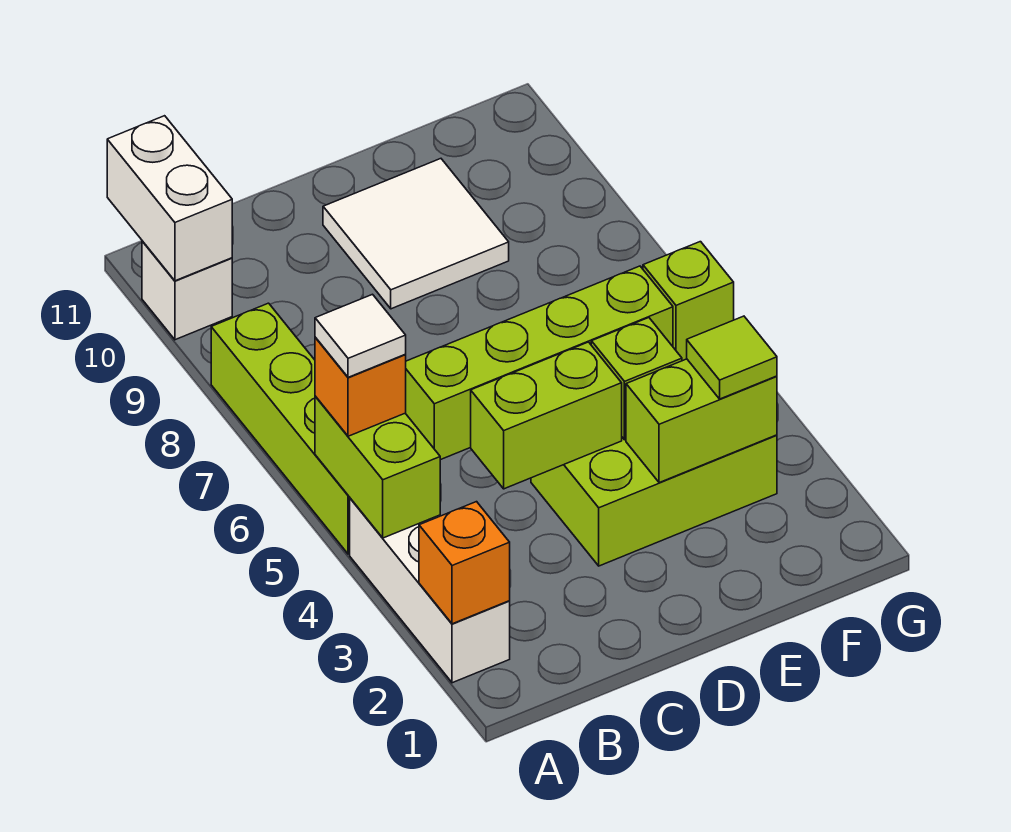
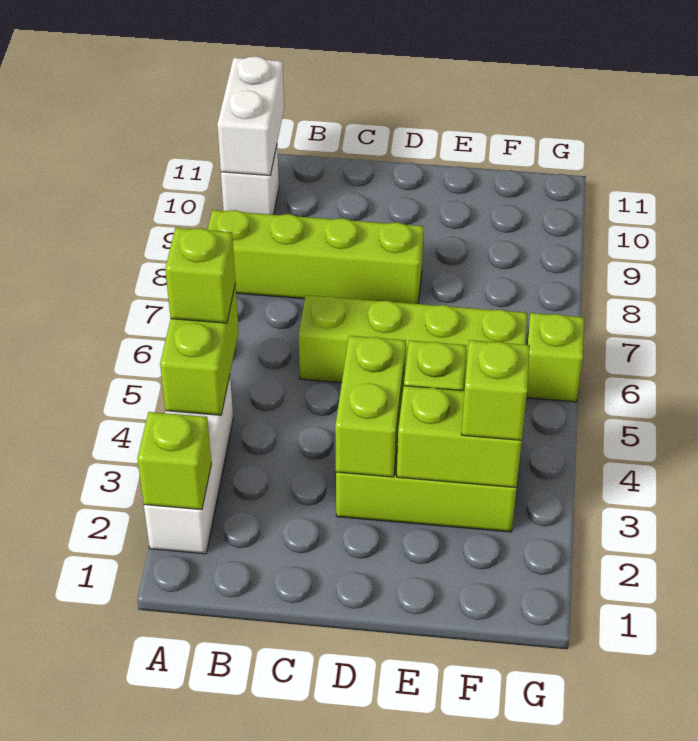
orange brick A2 level 2 -> lime brick A2 level 2
lime brick A5:A8 level 1 -> lime brick A8:D8 level 1
orange brick A5 level 3 -> lime brick A5 level 3
white tile A5 level 4 -> none
lime brick C4:D4 level 2 -> lime brick D3:D4 level 2
white tile D9:E10 level 1 -> none
lime tile F3 level 3 -> lime brick F3 level 3

